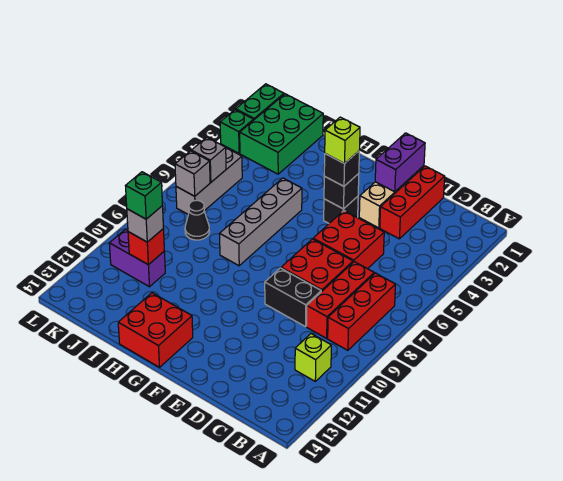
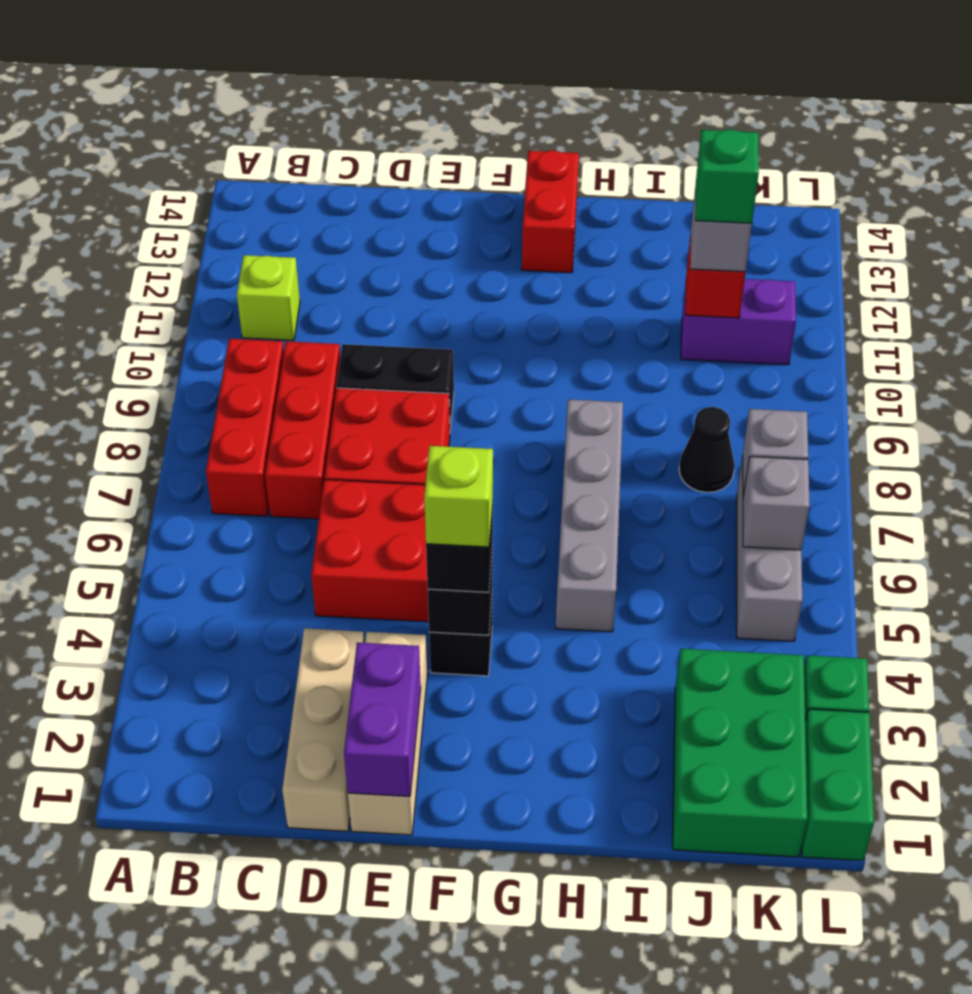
red brick D1:D3 level 1 -> tan brick D1:D3 level 1
red brick G13:H14 level 1 -> red brick G13:G14 level 1

